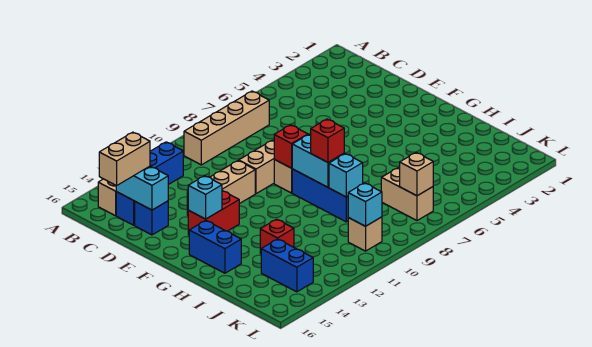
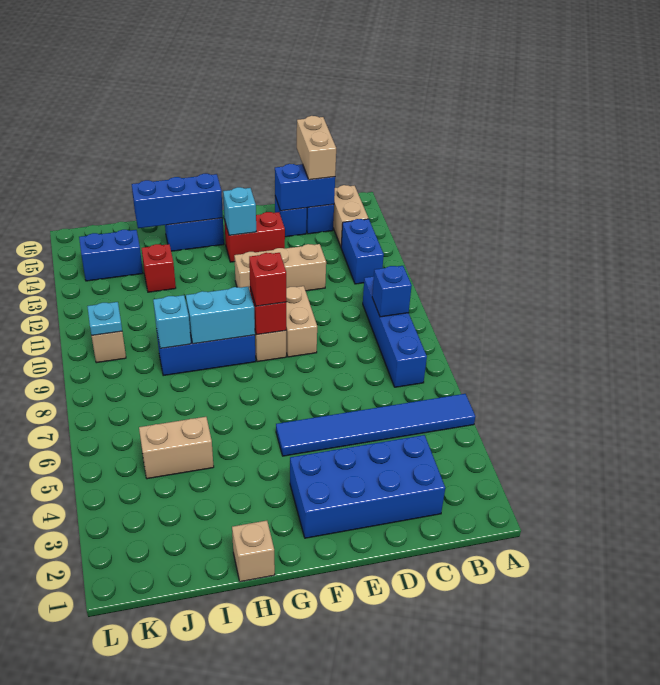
none -> blue tile A5:F5 level 1
tan brick B7:B10 level 1 -> blue brick B7:B10 level 1
none -> blue brick B9 level 2
none -> blue brick C2:F3 level 1
cyan brick C15:D15 level 2 -> blue brick C15:D15 level 2
tan brick E11:E13 level 1 -> tan brick D12:F12 level 1
red brick F13:F14 level 1 -> red brick E14:F14 level 1
none -> blue brick G15:I15 level 2
red brick H9 level 3 -> red brick F9 level 3
tan brick J7:K7 level 1 -> tan brick I5:J5 level 1
tan brick K7 level 2 -> tan brick H1 level 1
cyan brick K10 level 2 -> cyan plate K10 level 2

